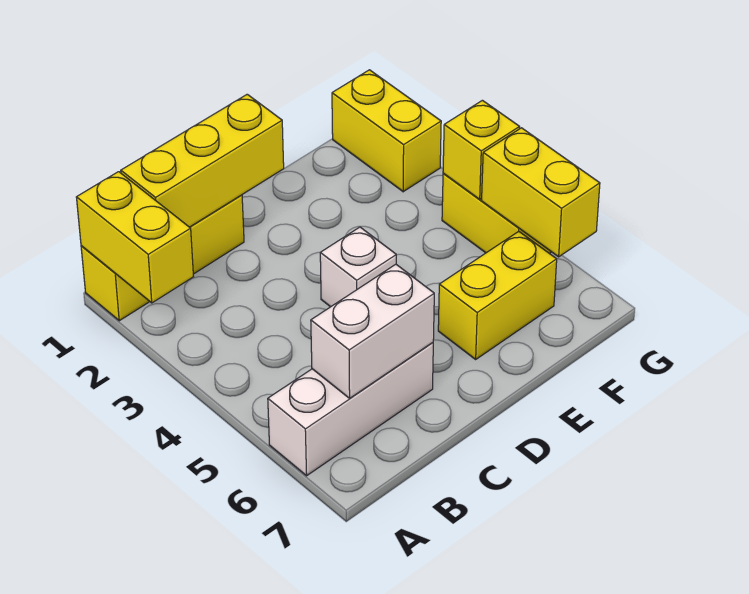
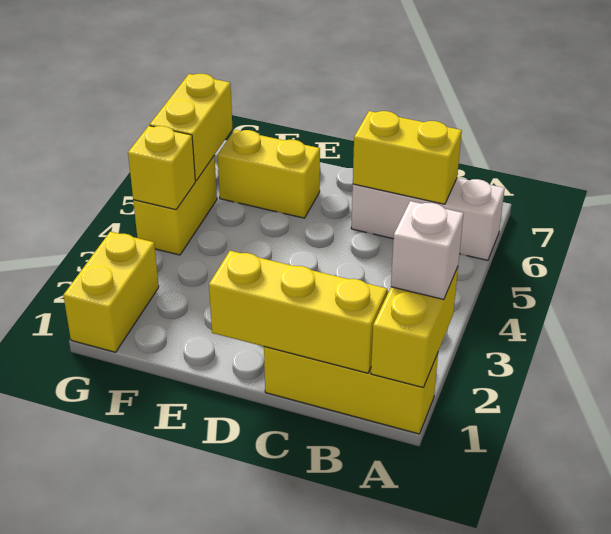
white brick B6:C6 level 2 -> yellow brick B6:C6 level 2
white brick D4 level 1 -> white brick A2 level 3

